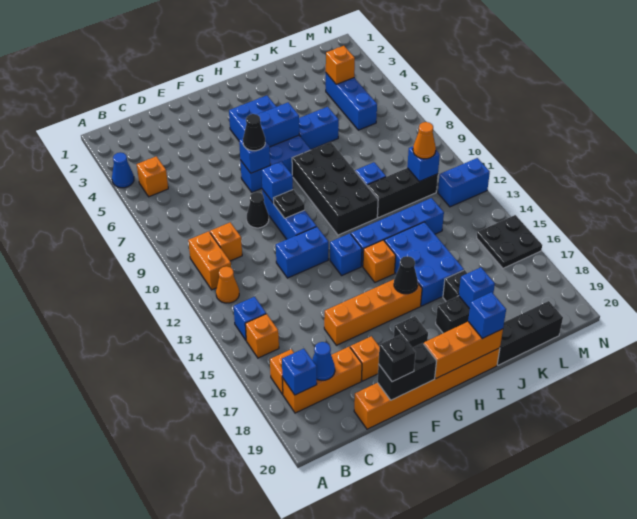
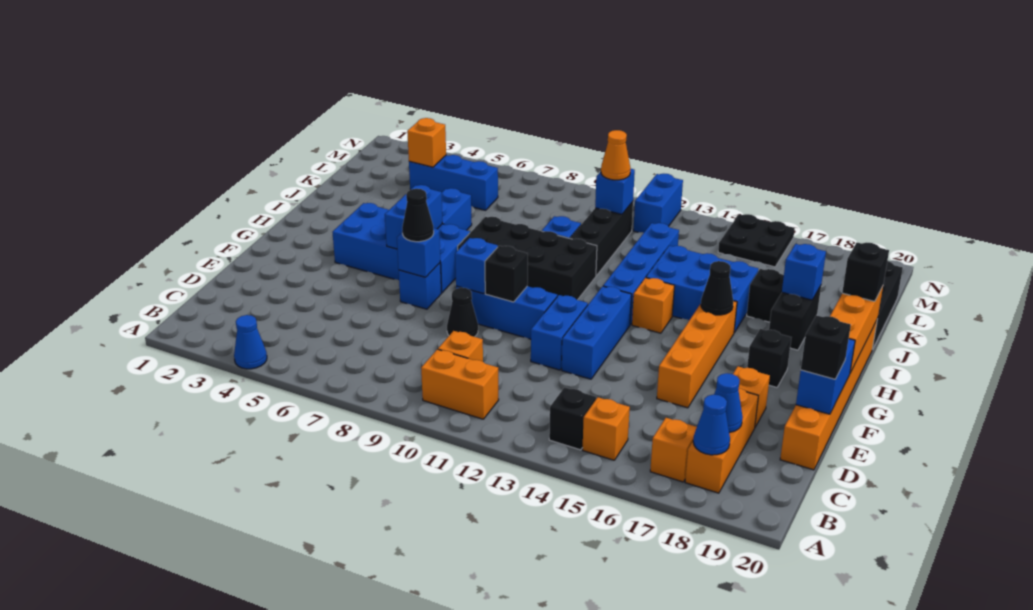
orange brick B5 level 1 -> none
orange cone B12 level 1 -> none
blue brick B14 level 1 -> black brick B14 level 1
blue brick B18 level 2 -> blue cone B18 level 2
black brick E20:F20 level 2 -> blue brick E20:F20 level 2
black plate F10 level 2 -> black brick F10 level 2
blue brick G13 level 1 -> blue brick E13:G13 level 1
blue brick I20 level 3 -> black brick I20 level 3

